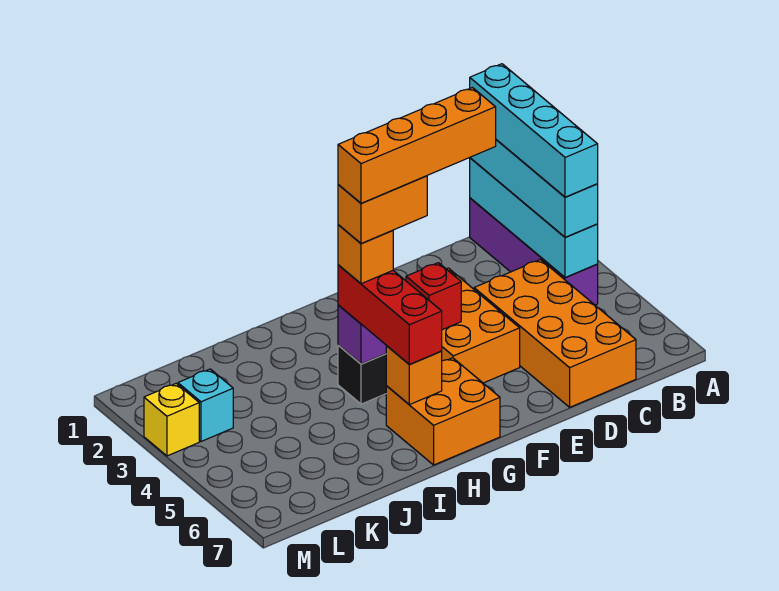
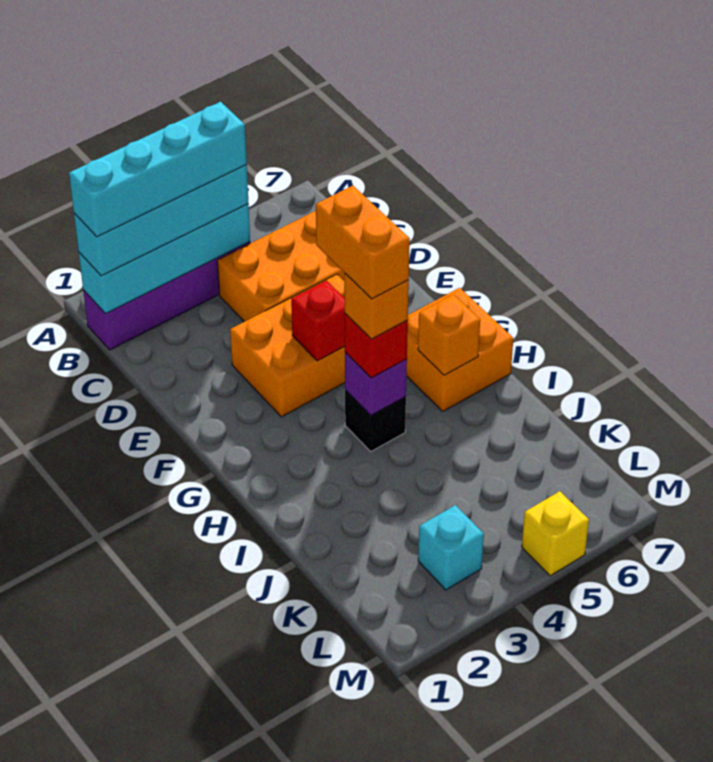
orange brick E4:H4 level 6 -> none
red brick H4:H6 level 3 -> red brick H4 level 3
yellow brick M3 level 1 -> yellow brick M5 level 1

